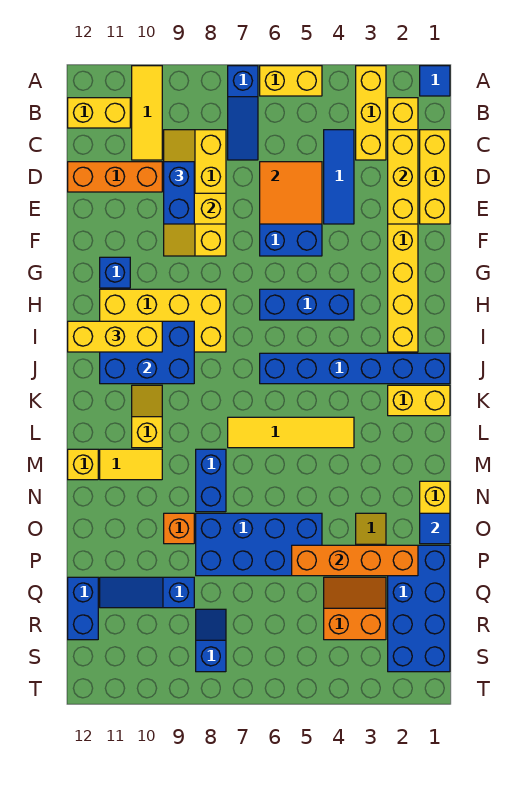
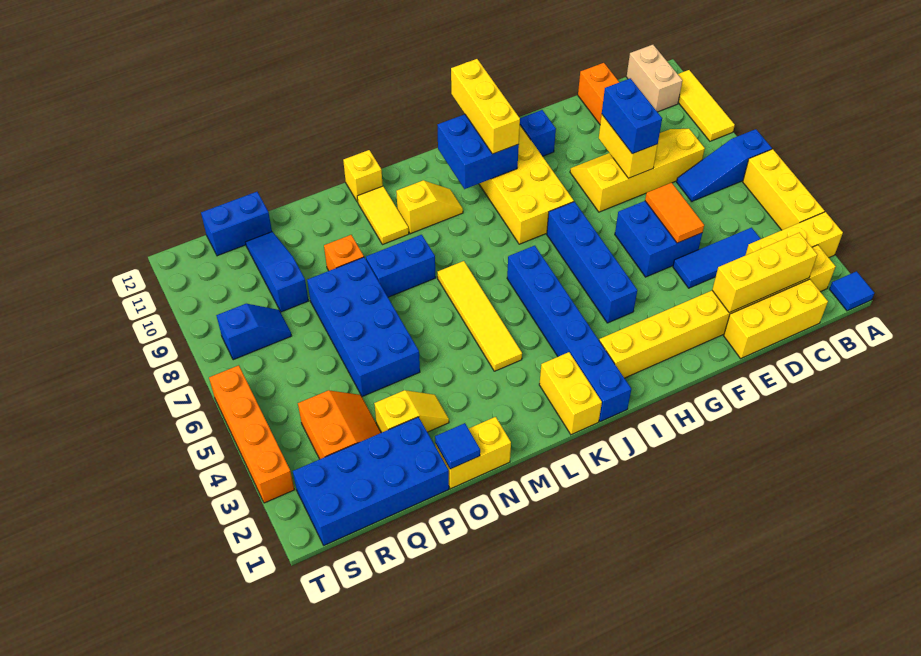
yellow brick A5:A6 level 1 -> yellow brick A4:A6 level 1
yellow tile A10:C10 level 1 -> yellow tile A9:A11 level 1
yellow brick B11:B12 level 1 -> tan brick B11:B12 level 1
orange tile D5:E6 level 2 -> orange tile E5:E6 level 2
blue brick D9:E9 level 3 -> blue brick E8:E9 level 3
blue brick H4:H6 level 1 -> blue brick H4:H7 level 1
blue brick I9:J11 level 2 -> blue brick I10:J11 level 2
orange brick P2:P5 level 2 -> orange brick T3:T6 level 1

